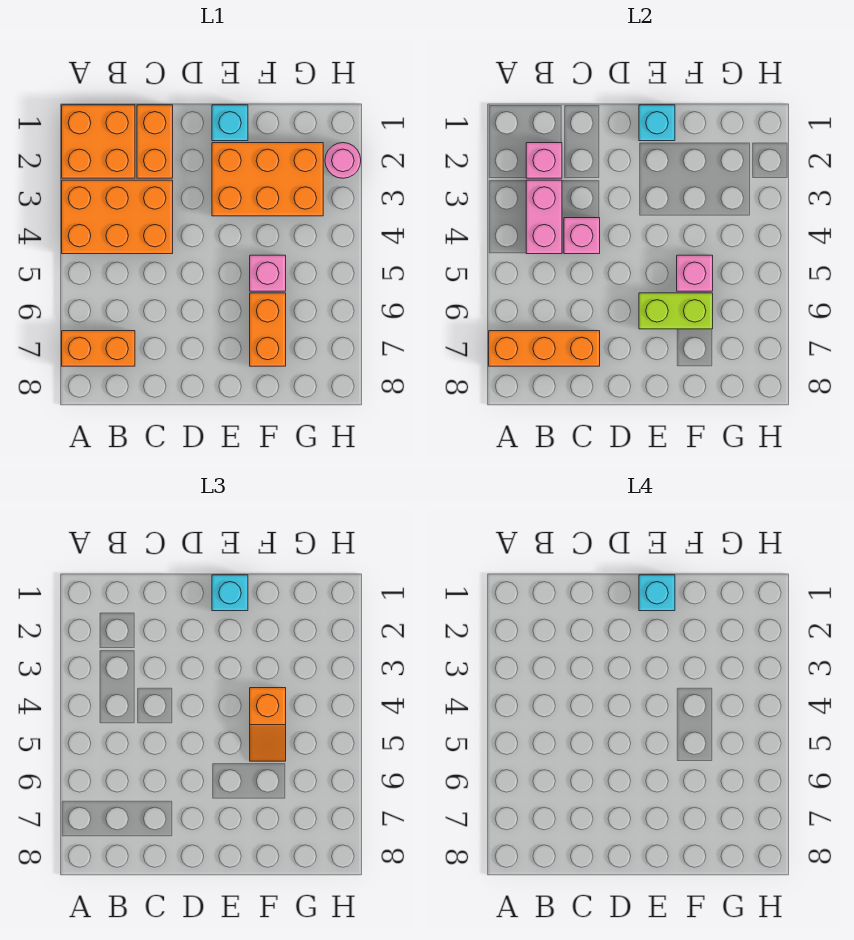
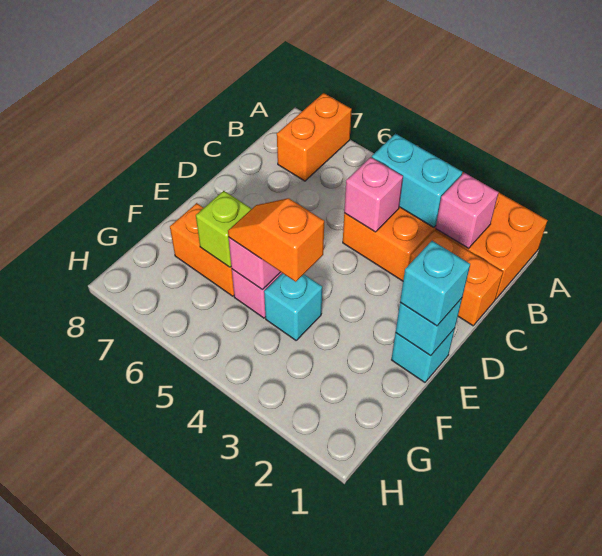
orange brick A7:C7 level 2 -> none
pink brick B3:B4 level 2 -> cyan brick B3:B4 level 2
cyan brick E1 level 4 -> cyan brick F4 level 1
orange brick E2:G3 level 1 -> none
lime brick E6:F6 level 2 -> lime brick F6 level 2
pink round brick H2 level 1 -> none

